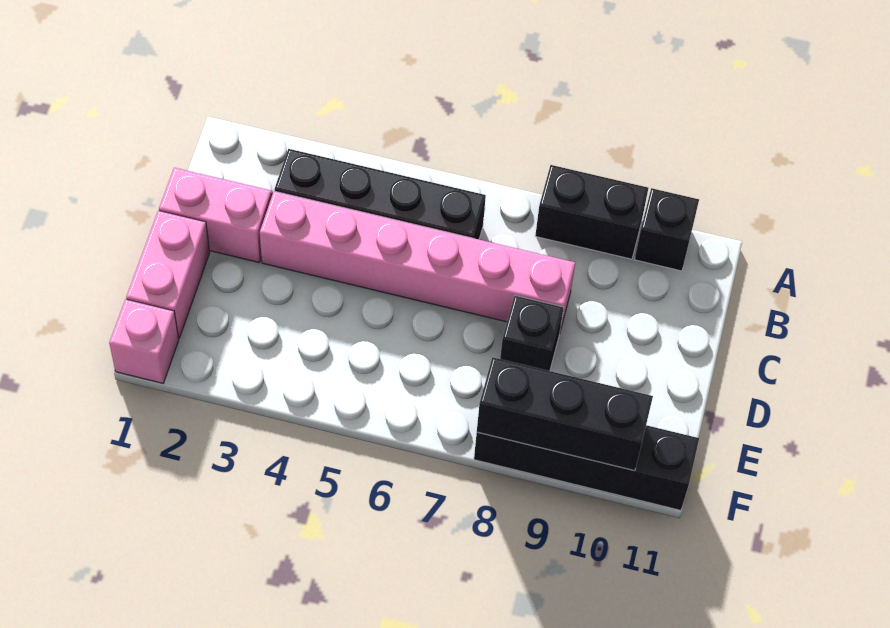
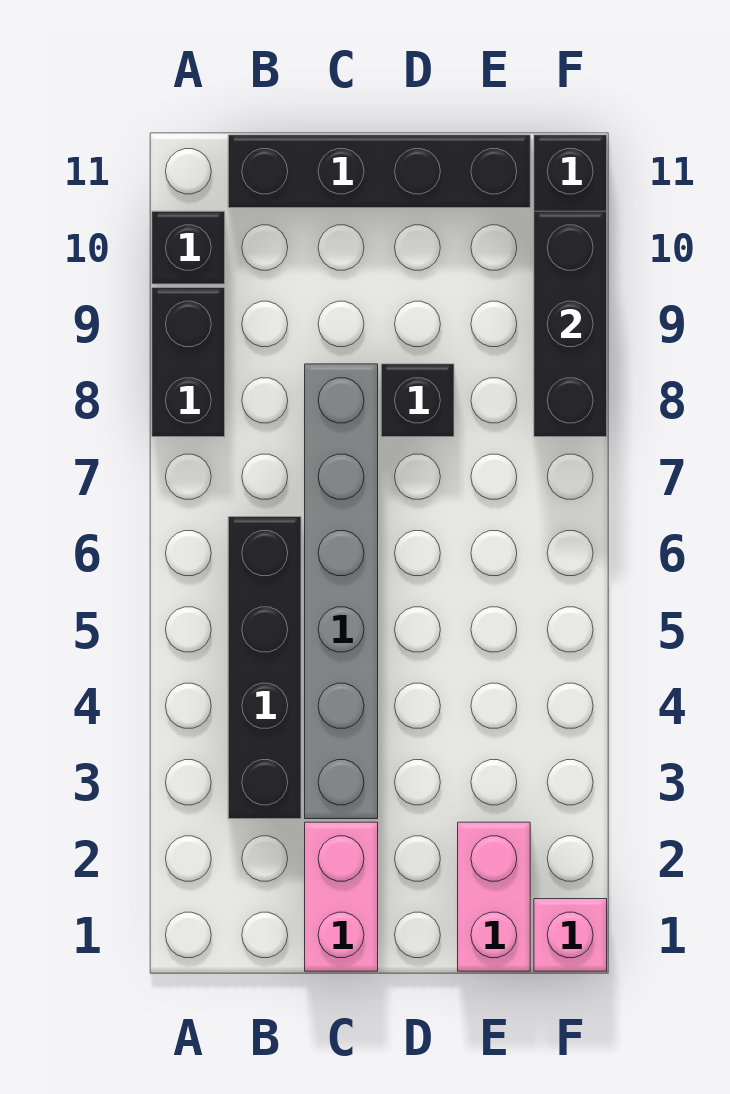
none -> black brick B11:E11 level 1
pink brick C3:C8 level 1 -> grey brick C3:C8 level 1
pink brick D1:E1 level 1 -> pink brick E1:E2 level 1

